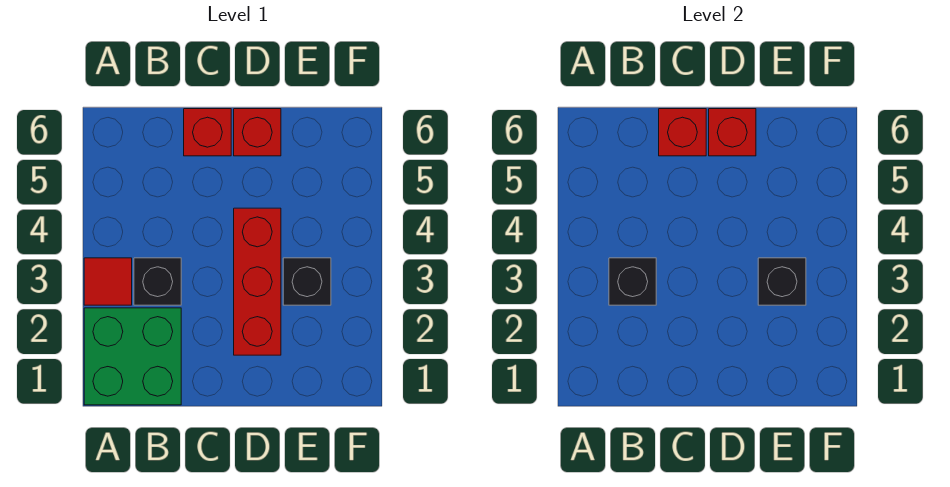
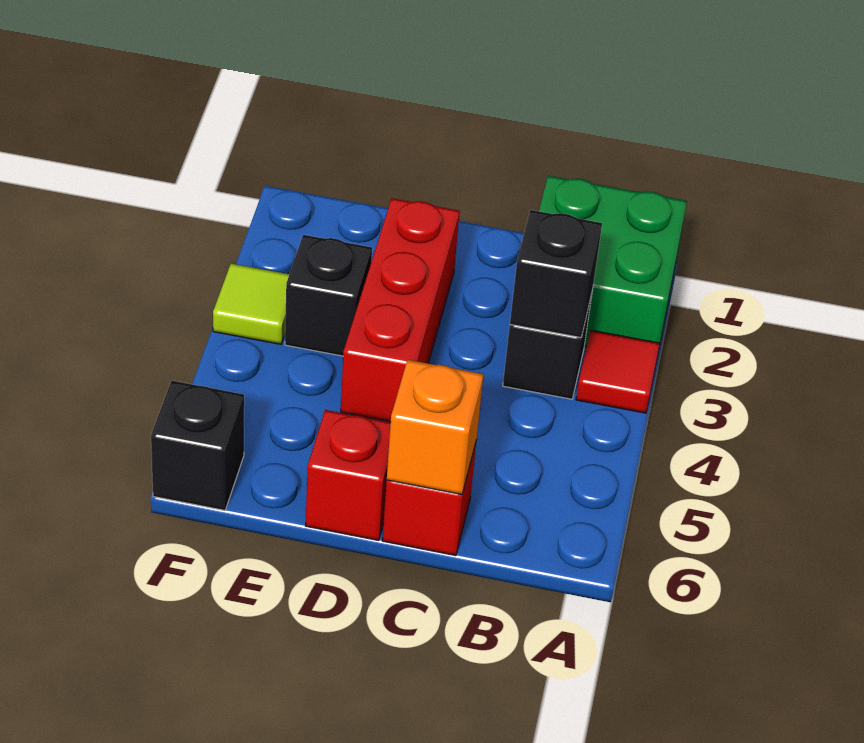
red brick C6 level 2 -> orange brick C6 level 2
red brick D6 level 2 -> none
black brick E3 level 2 -> black brick F6 level 1
none -> lime tile F3 level 1

